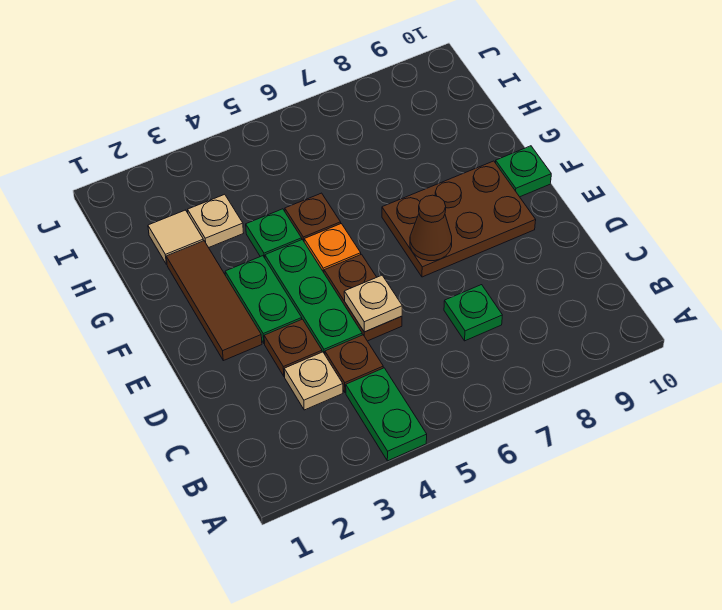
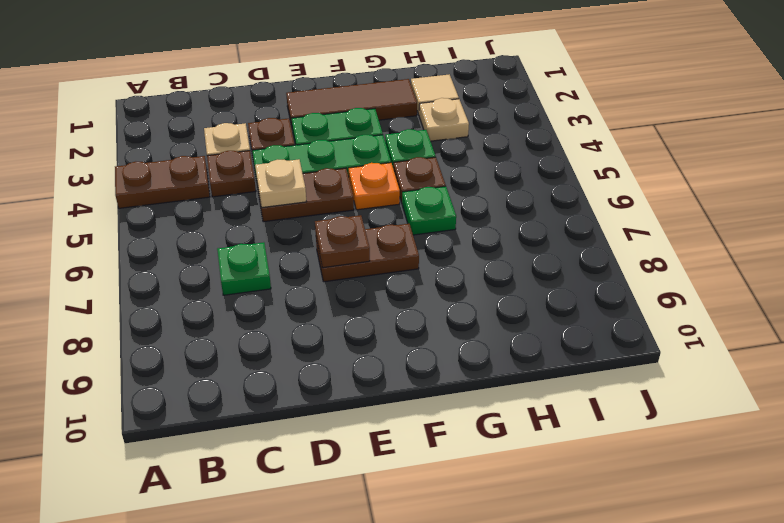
green plate A4:B4 level 1 -> brown plate A4:B4 level 1
brown plate E7:F9 level 1 -> brown plate E7:F7 level 1
brown cone E7 level 2 -> brown plate E7 level 2
green plate F10 level 1 -> green plate G6 level 1

